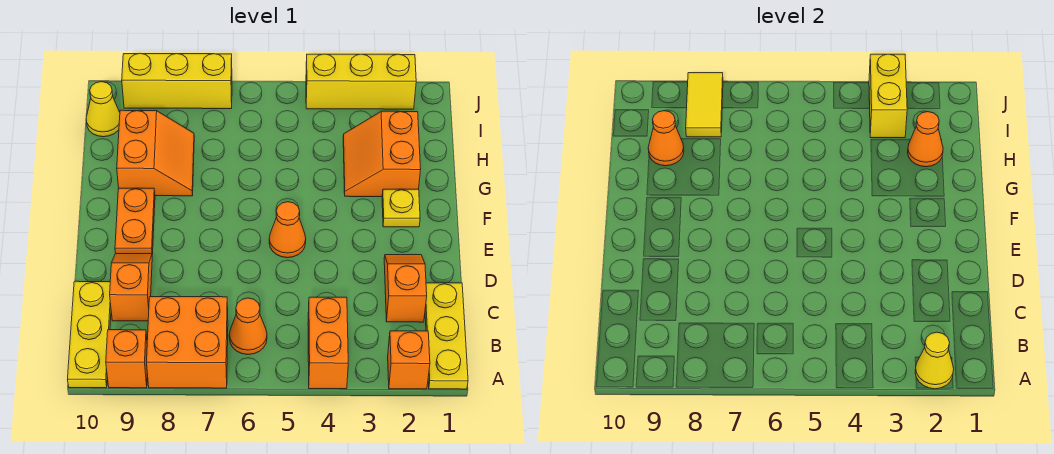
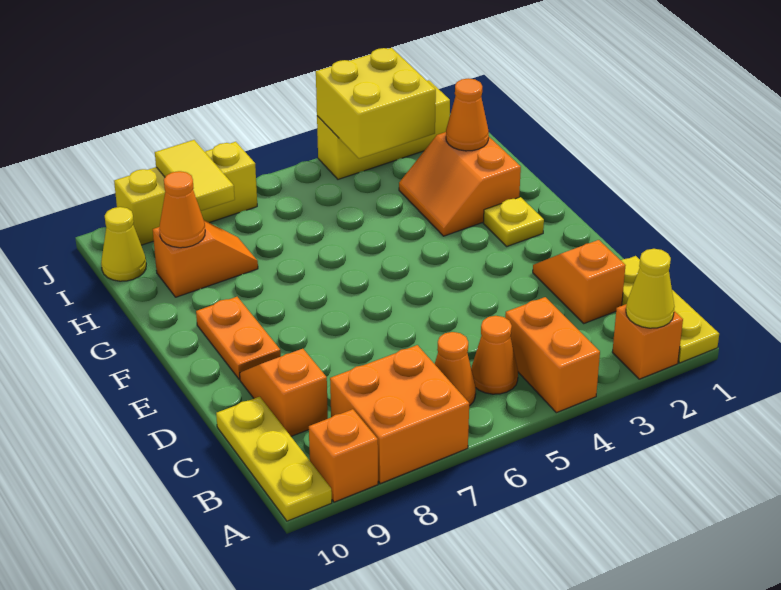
orange cone E5 level 1 -> orange cone B5 level 1
orange slope G8:H9 level 1 top 9 -> orange slope H8:H9 level 1 top 9
yellow brick I3:J3 level 2 -> yellow brick I3:J4 level 2

